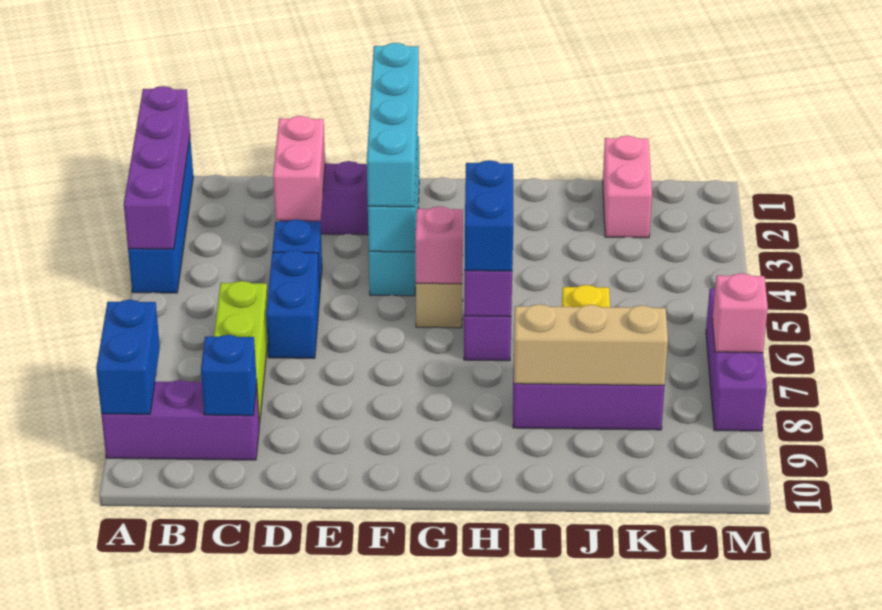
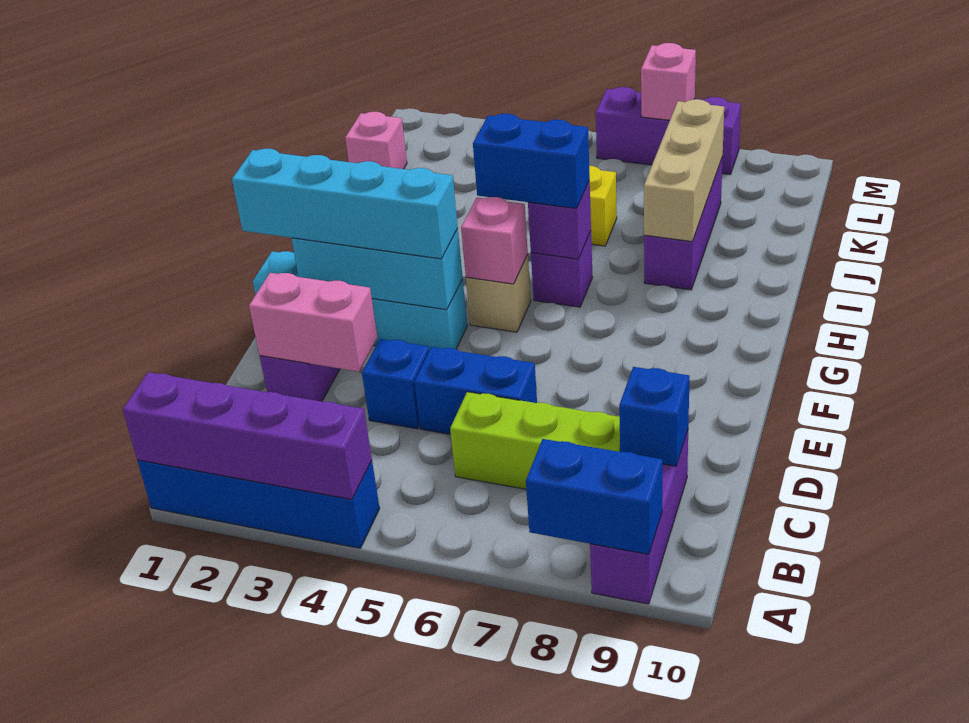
pink brick K1:K2 level 1 -> pink brick K1 level 1

